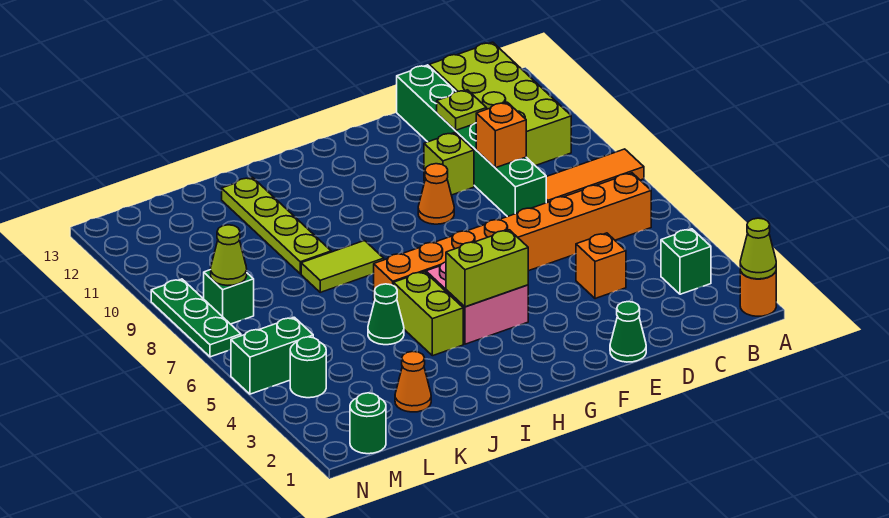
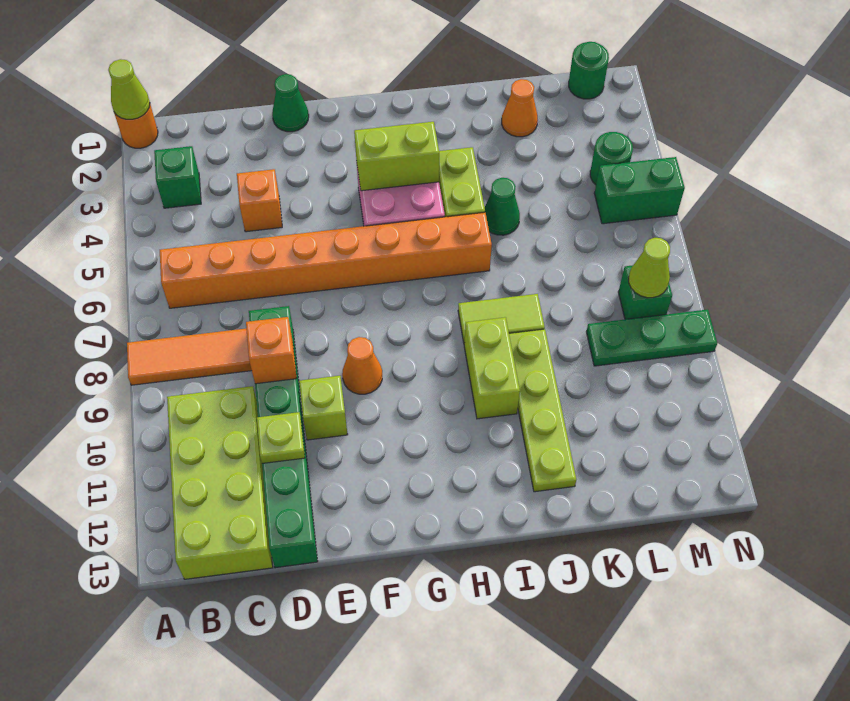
none -> lime brick I9:I10 level 1
green plate N7:N9 level 1 -> green plate L9:N9 level 1

